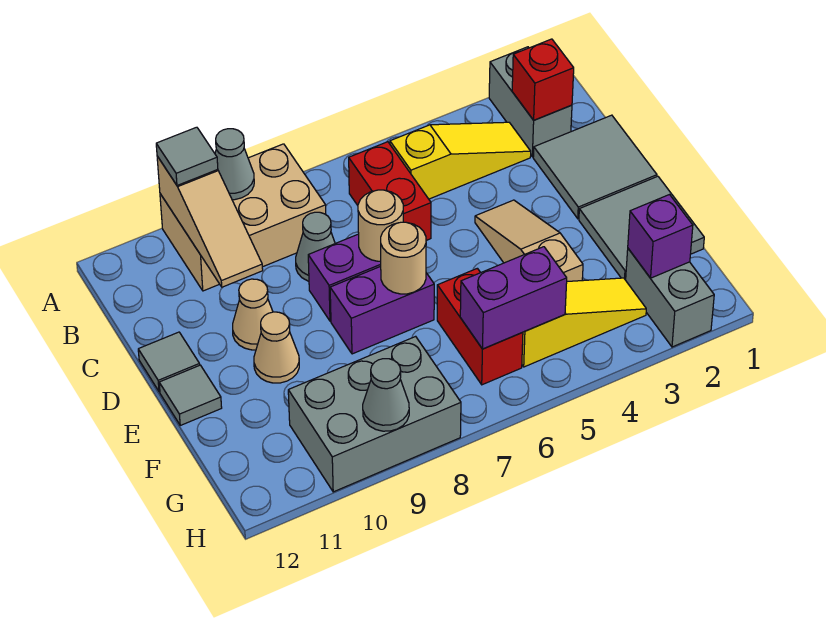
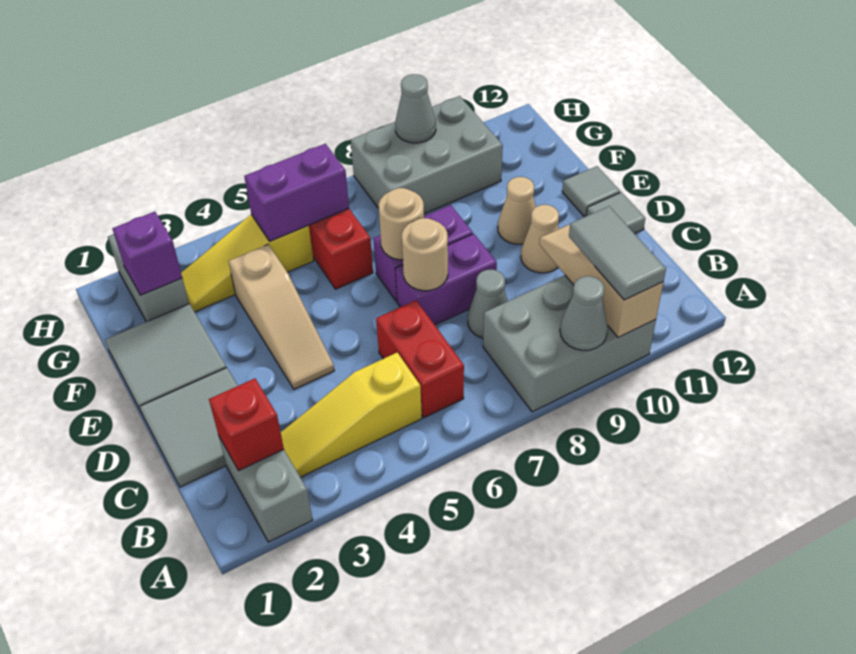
tan brick A8:B10 level 1 -> grey brick A8:B10 level 1
grey tile A10 level 3 -> grey tile A10:B10 level 3

